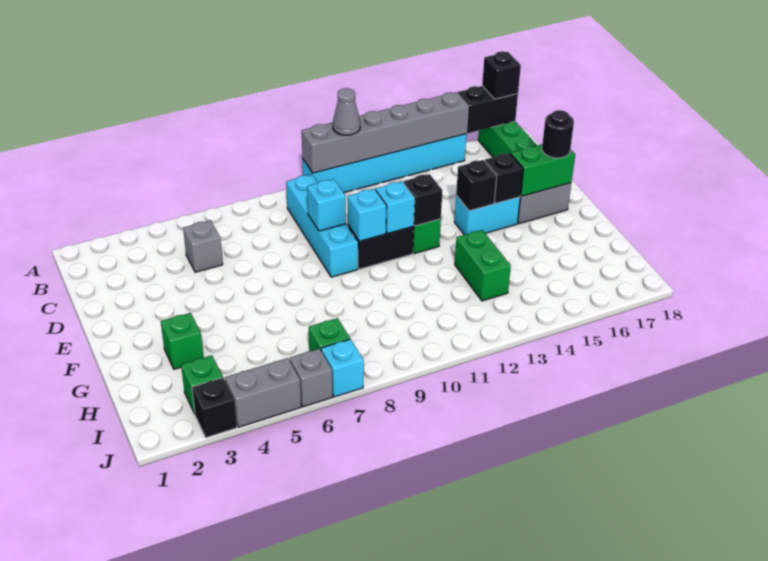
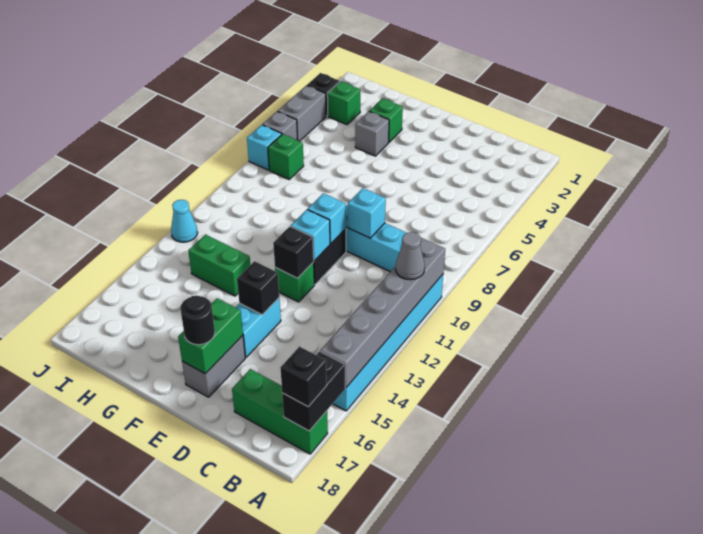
grey brick C5 level 1 -> grey brick G4 level 1
black brick E15 level 2 -> none
none -> cyan cone J12 level 1

